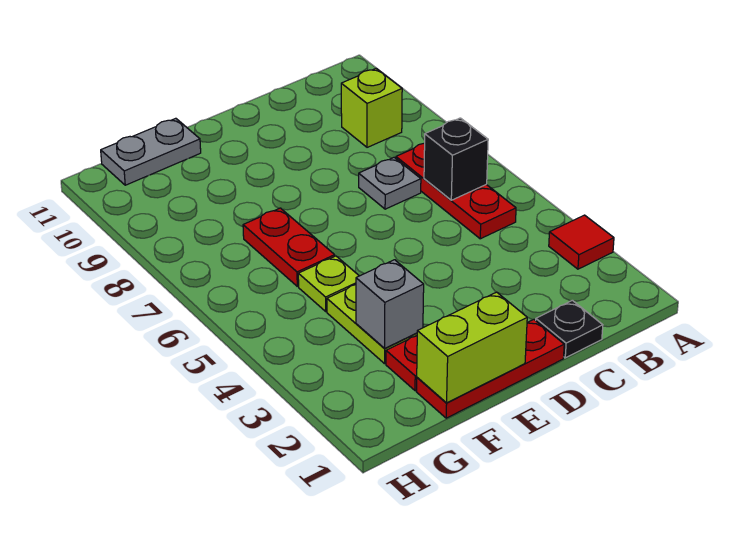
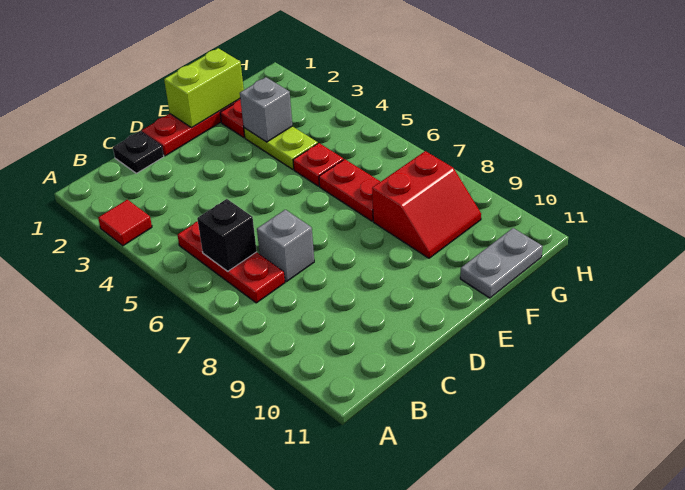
lime brick B9 level 1 -> none
grey plate C7 level 1 -> grey brick C7 level 1
lime plate F5 level 1 -> red plate F5 level 1
none -> red slope F8:G9 level 1 top 8

